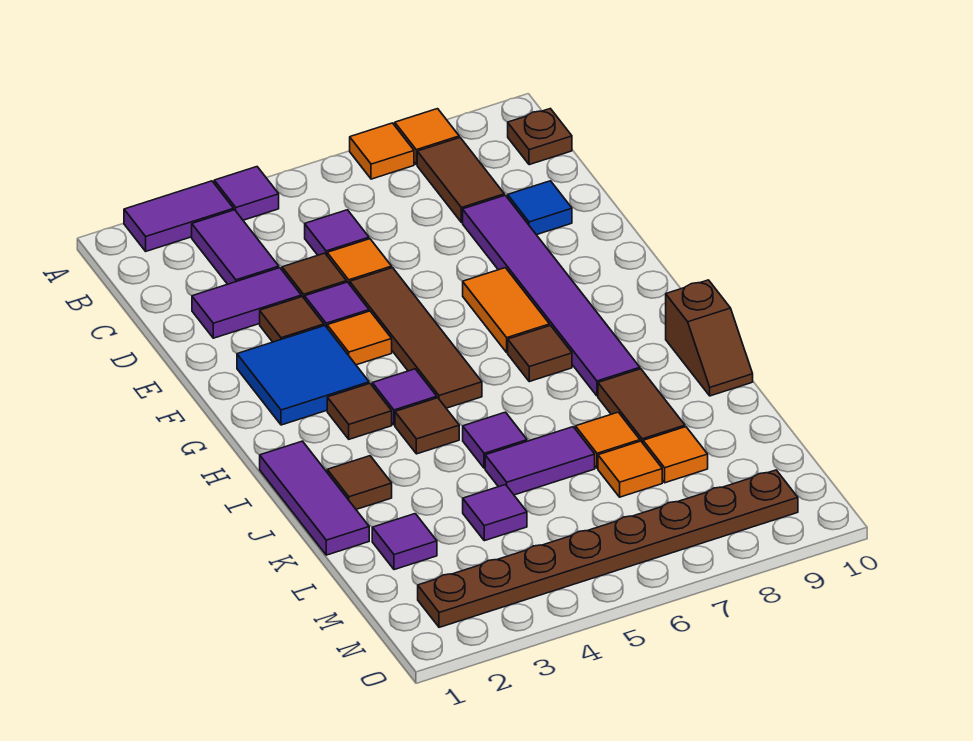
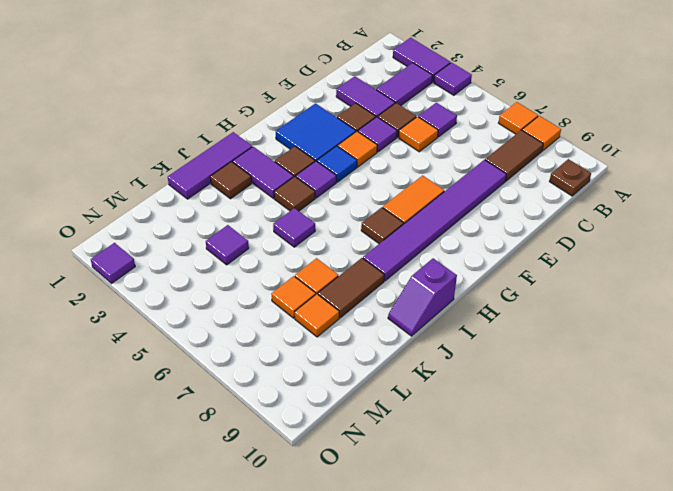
blue tile D9 level 1 -> blue tile G4 level 1
brown tile E5:H5 level 1 -> none
brown slope I10:J10 level 1 top I -> purple slope I10:J10 level 1 top I
purple tile K5:K6 level 1 -> purple tile I2:I3 level 1
purple tile L2 level 1 -> purple tile O2 level 1
brown plate N2:N9 level 1 -> none

